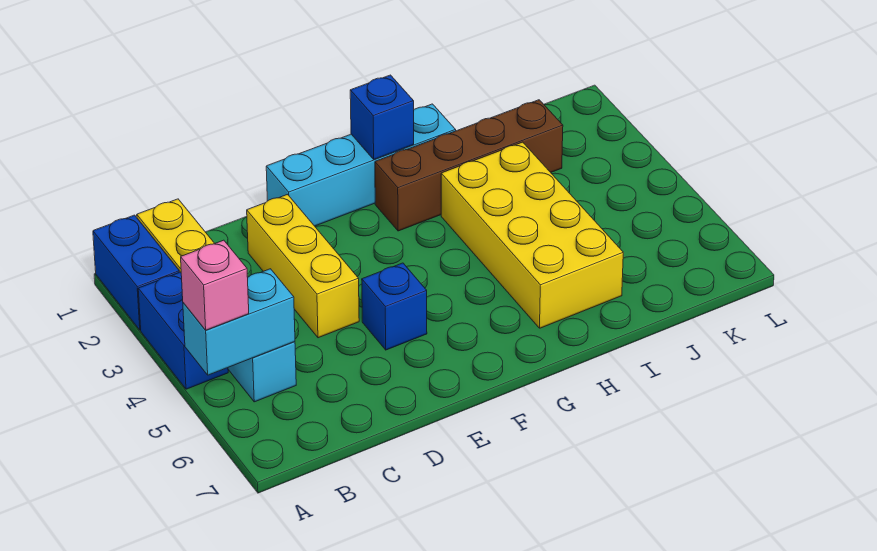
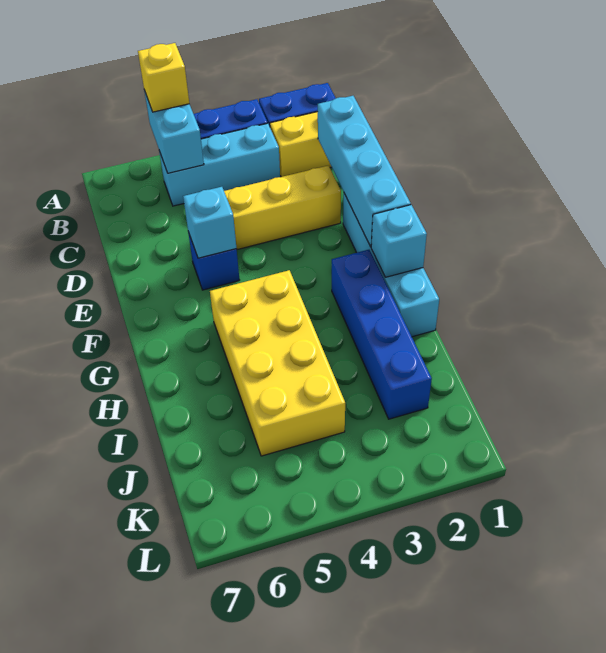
pink brick A5 level 3 -> yellow brick A5 level 3
none -> cyan brick C1:F1 level 2
none -> cyan brick E5 level 2
blue brick G1 level 2 -> cyan brick G1 level 2
brown brick G2:J2 level 1 -> blue brick G2:J2 level 1
yellow brick H3:I6 level 1 -> yellow brick G4:J5 level 1

